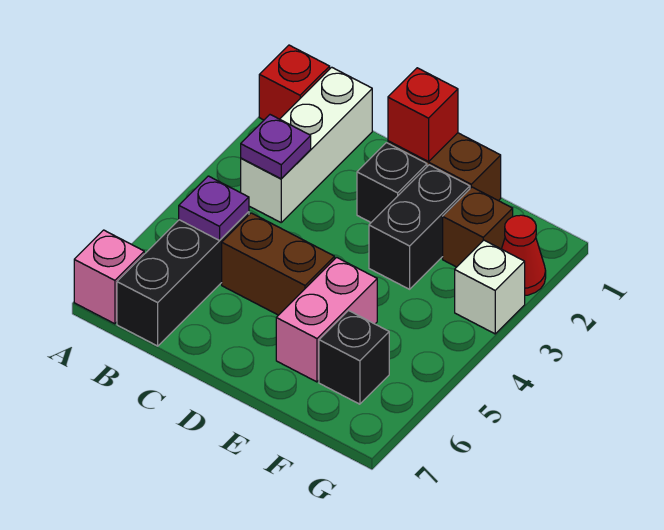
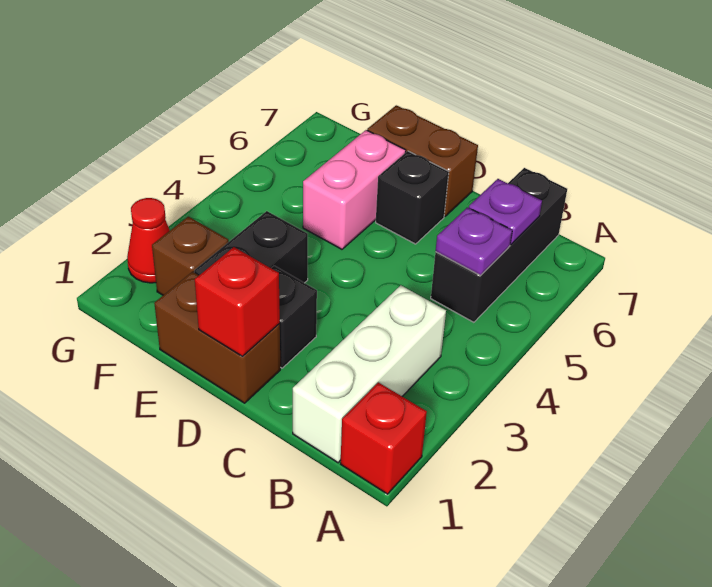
pink brick A7 level 1 -> none
purple plate B3 level 2 -> purple plate B6 level 2
brown brick C5:D5 level 1 -> brown brick D7:E7 level 1
black brick F6 level 1 -> black brick D6 level 1
white brick G3 level 1 -> none

